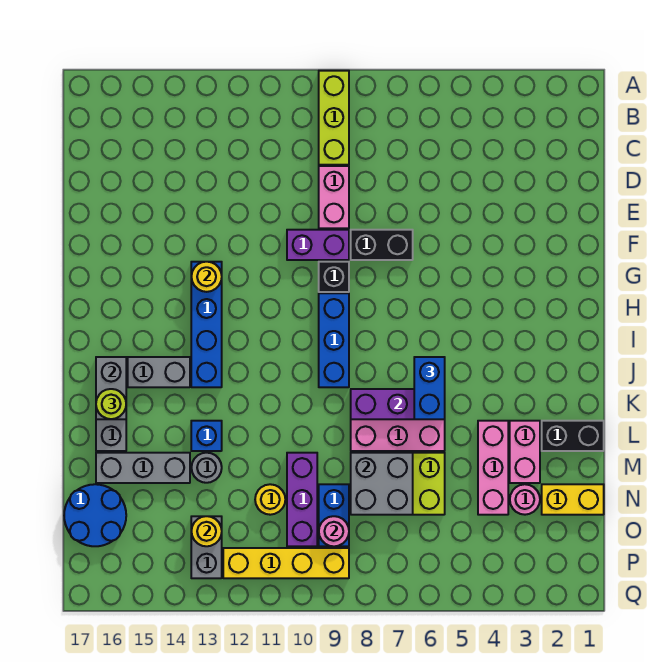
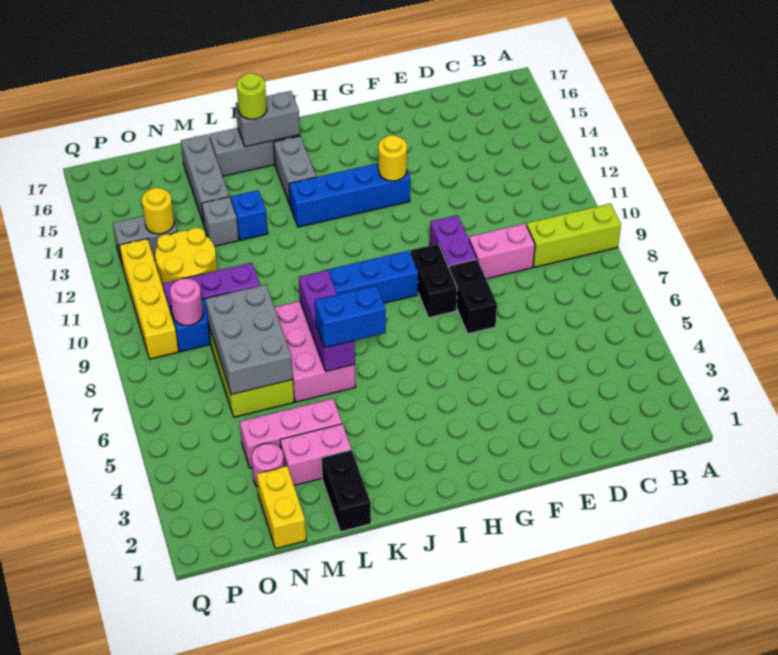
black brick G9 level 1 -> black brick G8:G9 level 1
grey brick M7:N8 level 2 -> grey brick M6:N8 level 2
grey round brick M13 level 1 -> grey brick M13 level 1
yellow round brick N11 level 1 -> yellow round brick N11:O12 level 1
blue round brick N16:O17 level 1 -> none

